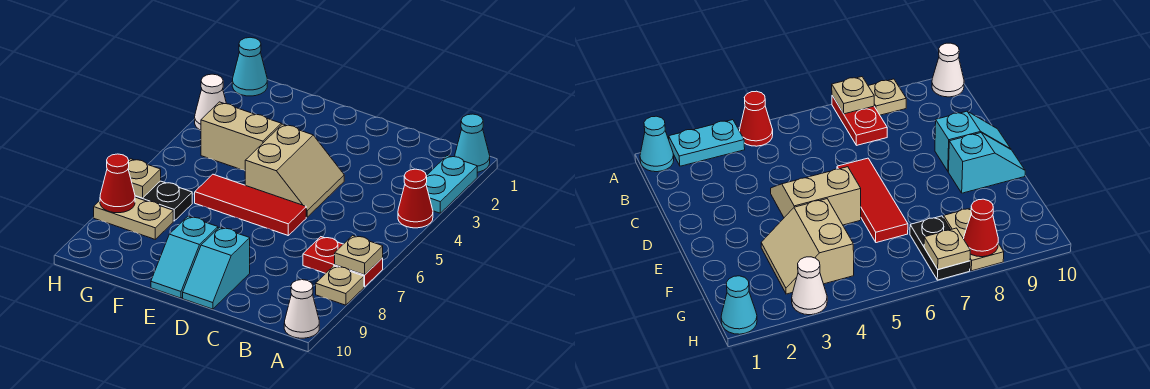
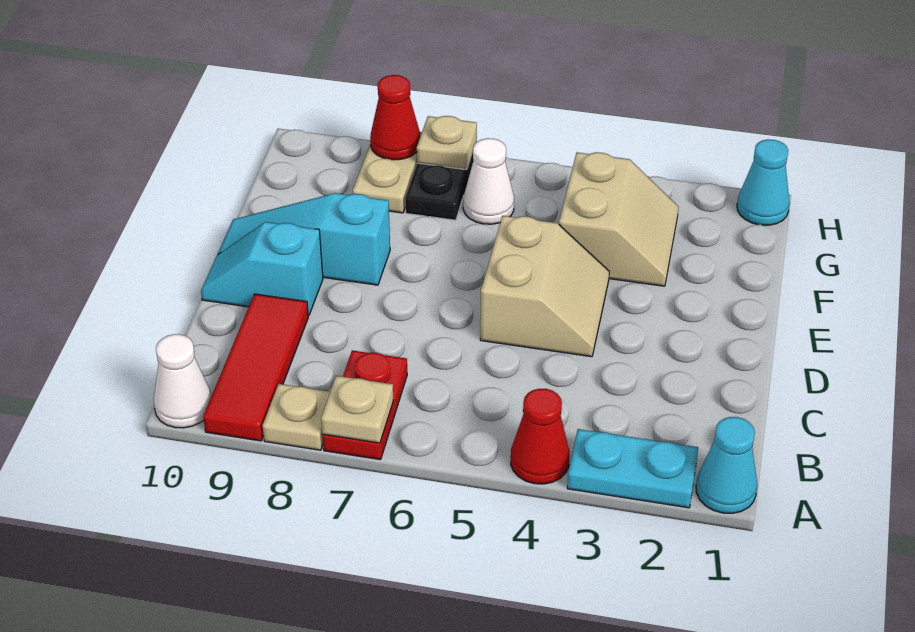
tan slope D4:E5 level 1 top E -> tan slope D4:E5 level 1 top 5
red tile D6:F6 level 1 -> red tile A9:C9 level 1
cyan slope E9:E10 level 1 top 9 -> cyan slope E8:E10 level 1 top 8
white cone H3 level 1 -> white cone G6 level 1

